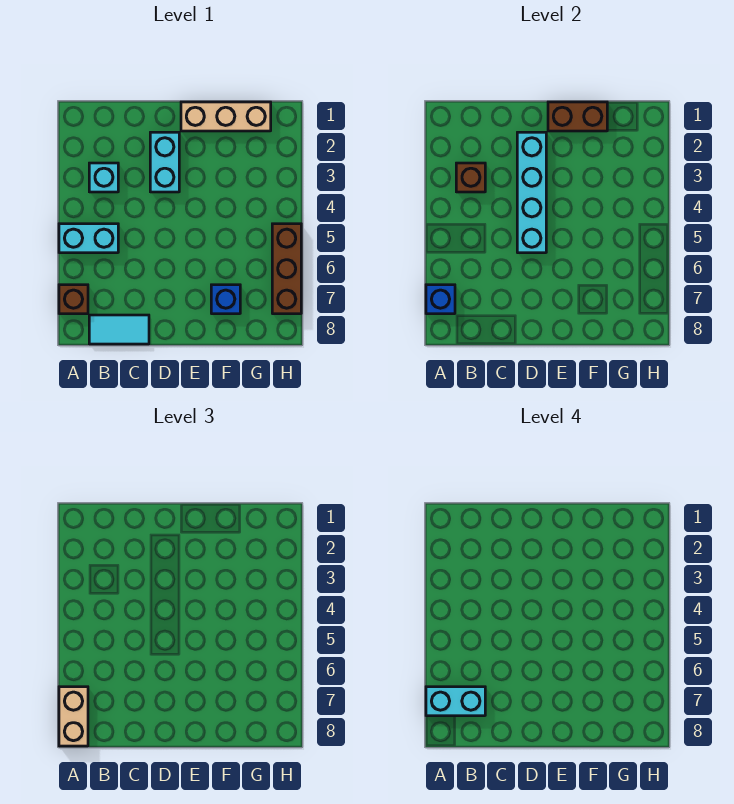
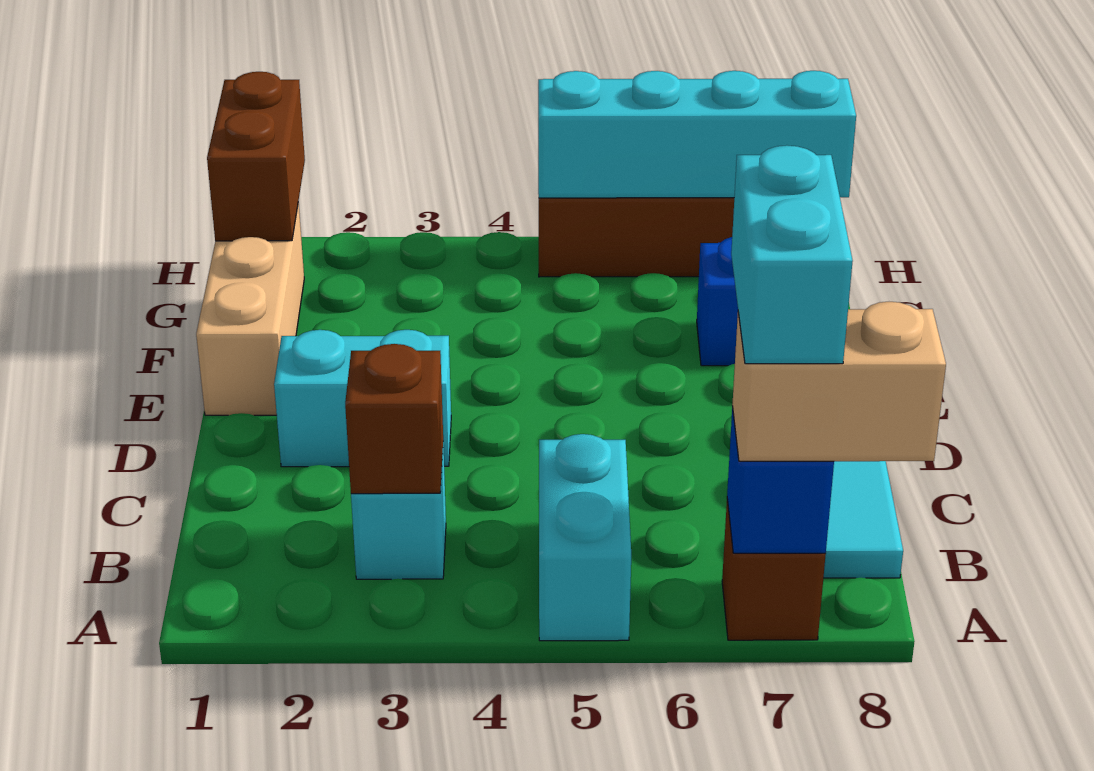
cyan brick D2:D5 level 2 -> cyan brick H5:H8 level 2
brown brick E1:F1 level 2 -> brown brick G1:H1 level 2

